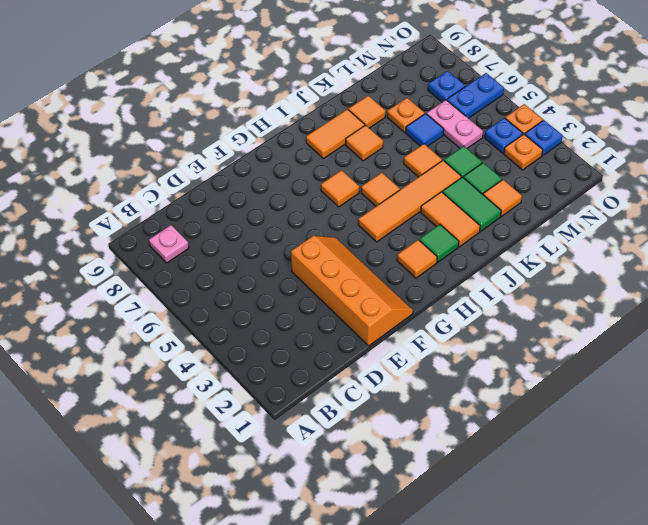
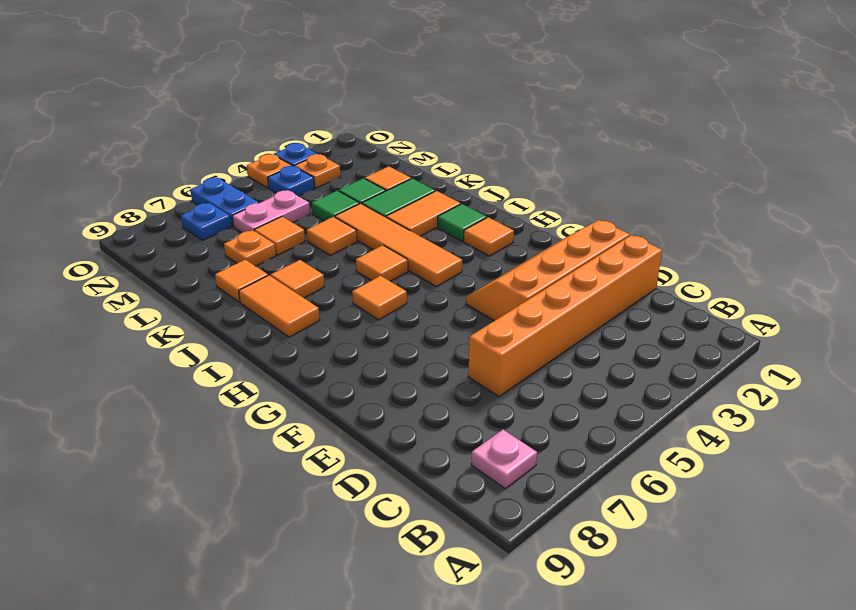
none -> orange brick D1:D6 level 1
blue tile L6 level 1 -> orange tile L6 level 1

